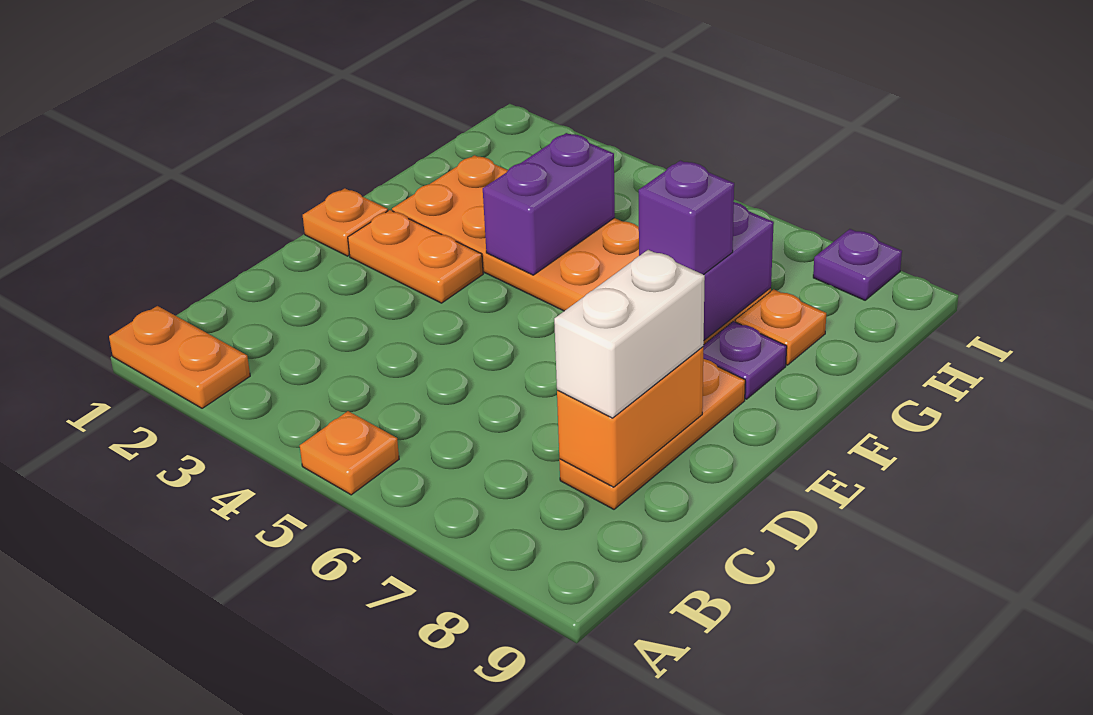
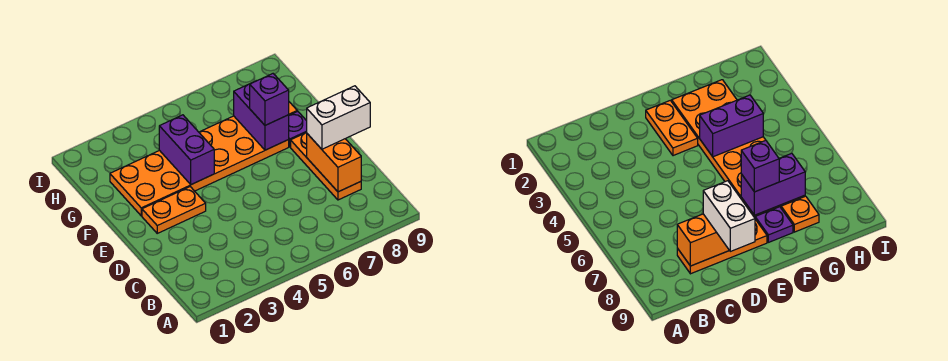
orange plate A1:A2 level 1 -> none
orange plate A5 level 1 -> none
white brick C8:D8 level 3 -> white brick D8:D9 level 3
orange plate E1 level 1 -> none
purple plate I8 level 1 -> none

